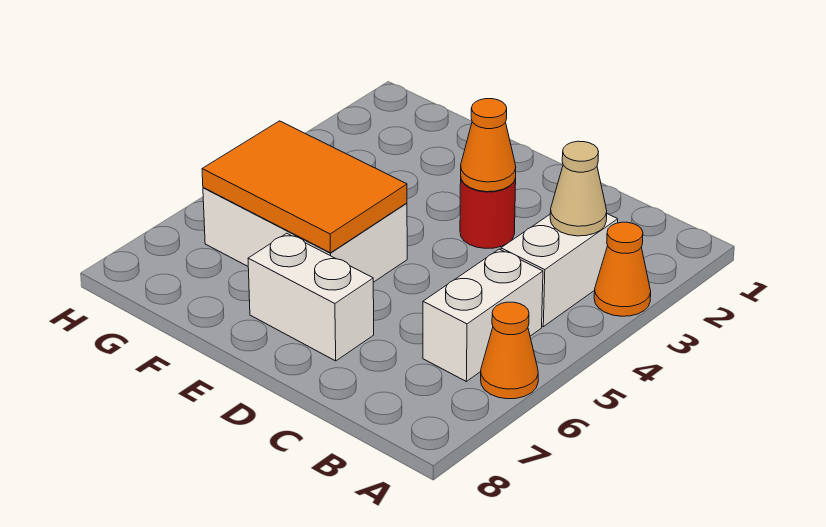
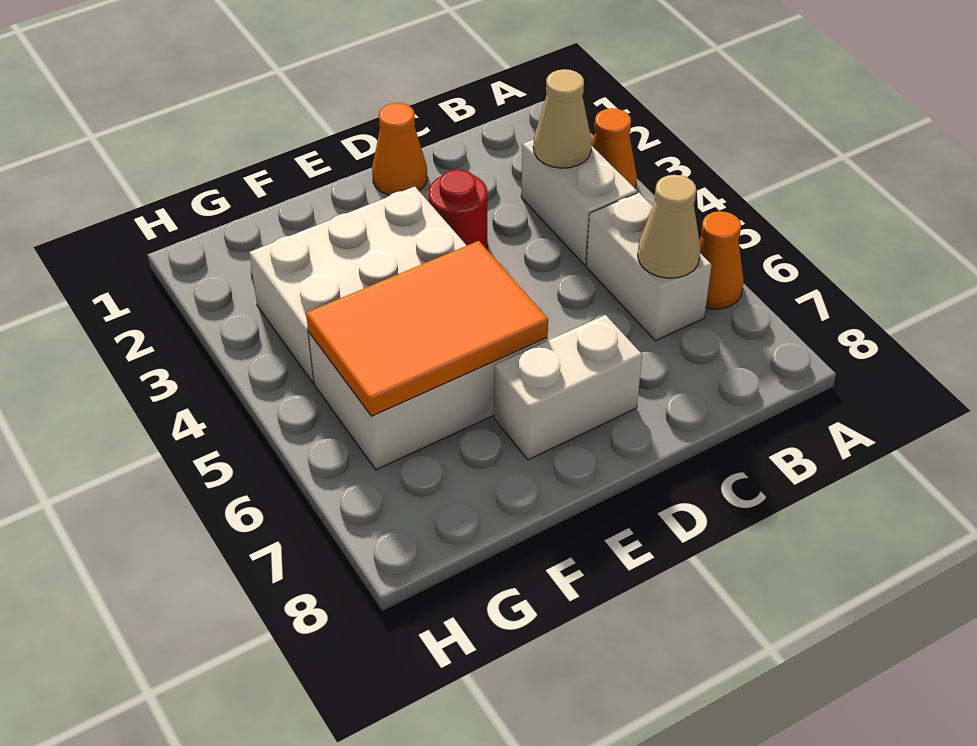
none -> tan cone B6 level 2
orange cone D3 level 2 -> orange cone D1 level 1
none -> white brick E3:G4 level 1

